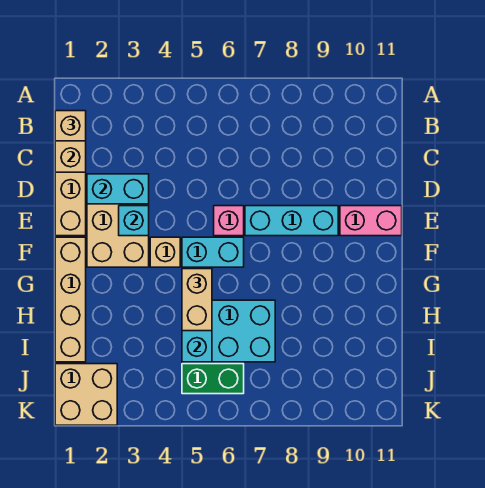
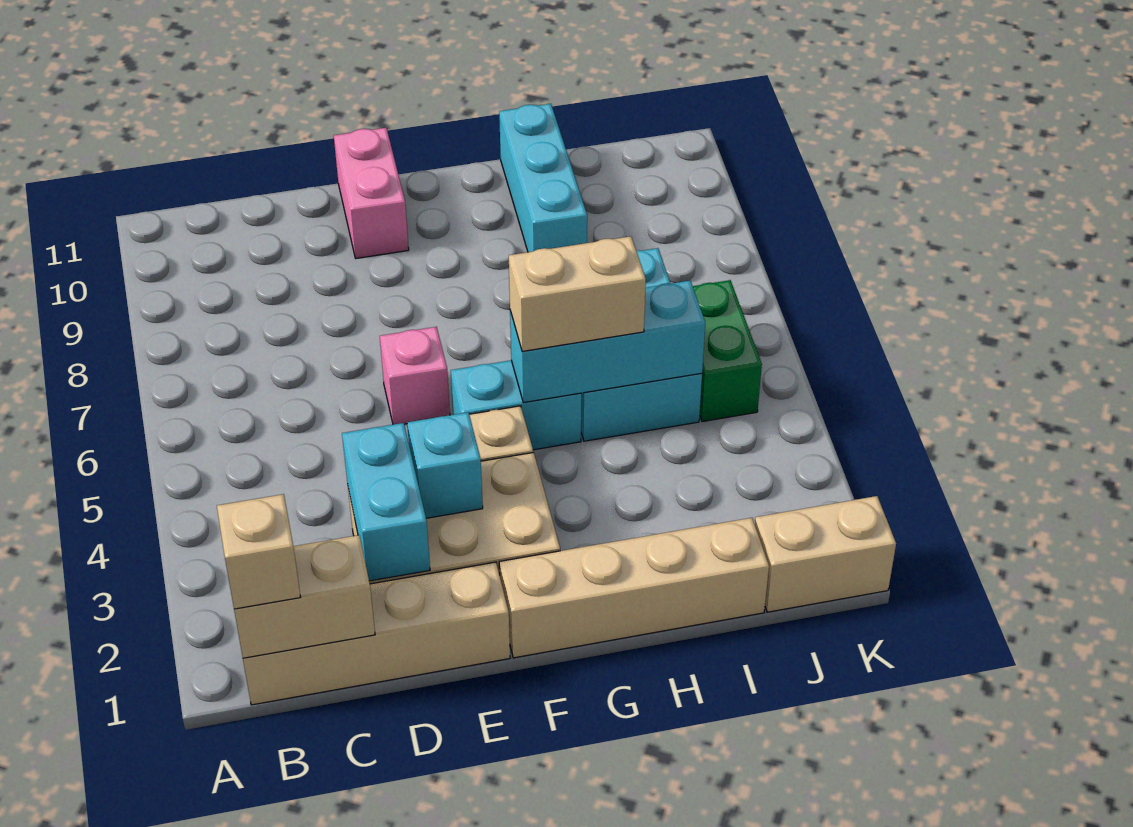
cyan brick E7:E9 level 1 -> cyan brick H9:H11 level 1
cyan brick F5:F6 level 1 -> cyan brick F5:G5 level 1
tan brick J1:K2 level 1 -> tan brick J1:K1 level 1

